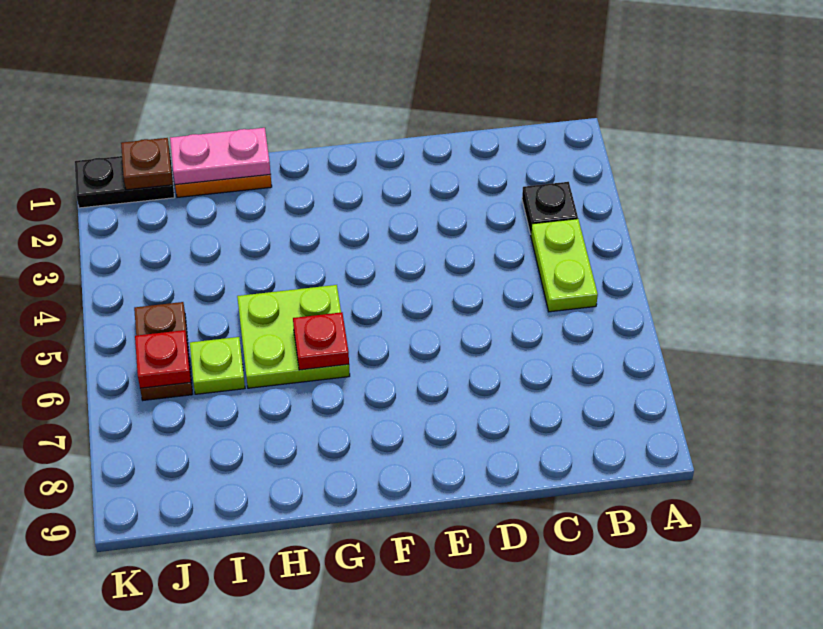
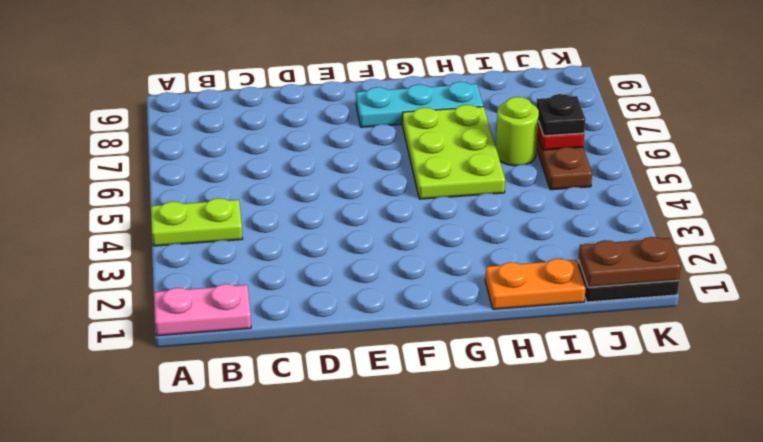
black plate B3 level 1 -> black plate J6 level 3
lime plate B4:B5 level 1 -> lime plate A4:B4 level 1
none -> cyan plate F8:H8 level 1
lime plate G5:H6 level 1 -> lime plate G5:H7 level 1
red plate G6 level 2 -> none
pink plate H1:I1 level 2 -> pink plate A1:B1 level 1
lime plate I6 level 1 -> lime round brick I6 level 1
brown plate J1 level 2 -> brown plate J1:K1 level 2

